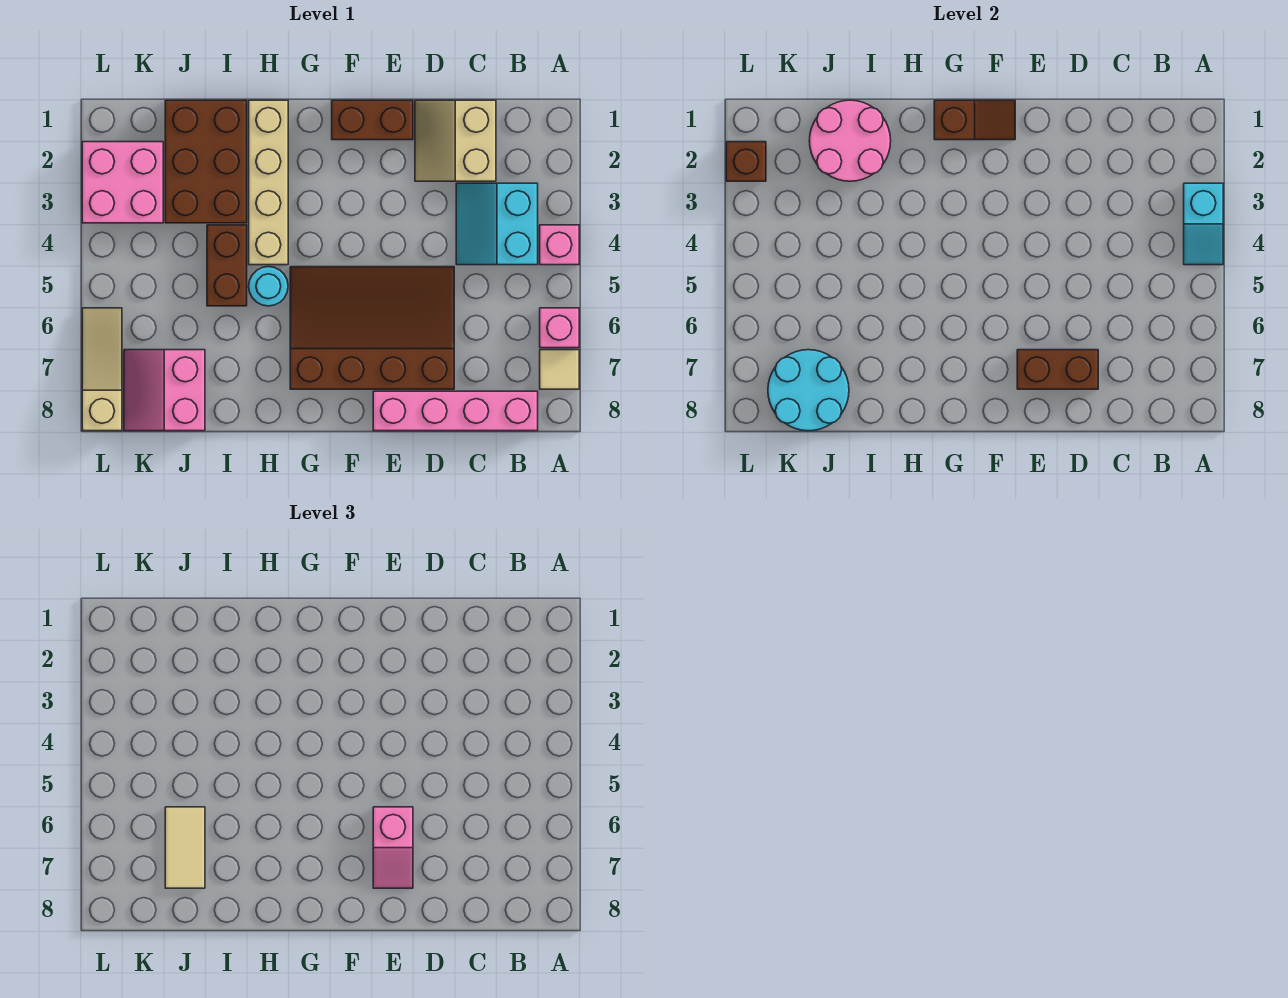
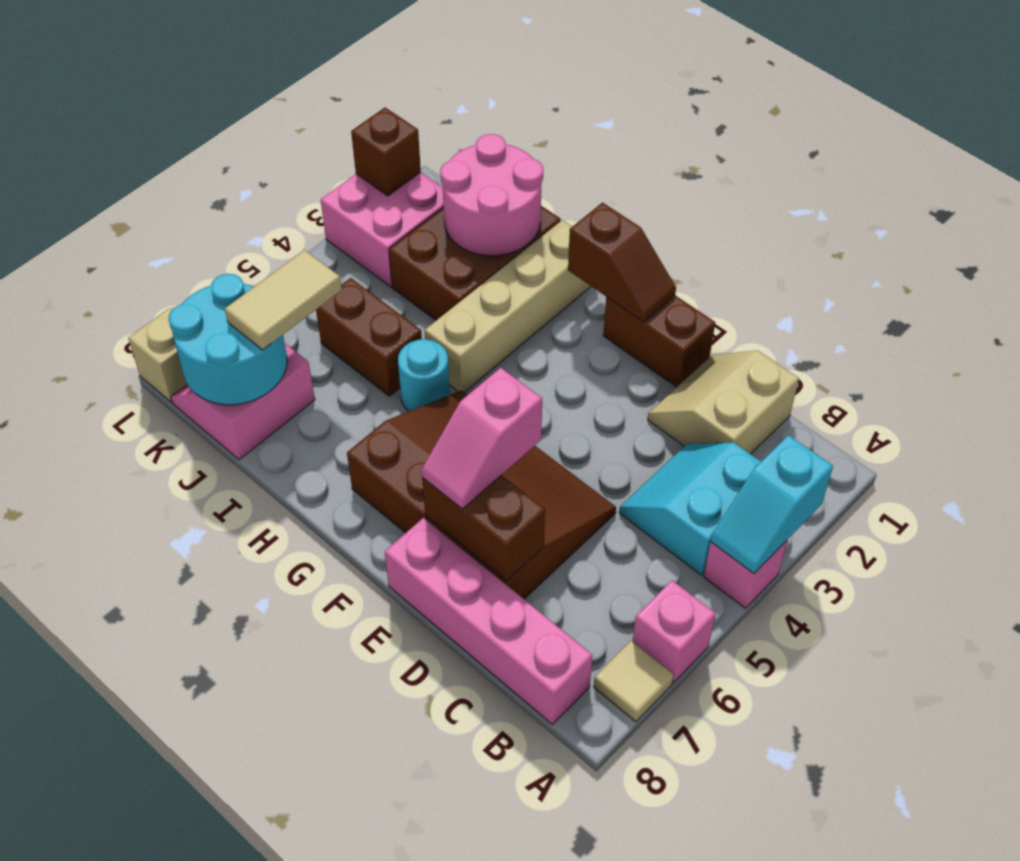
brown brick I4:I5 level 1 -> brown brick I5:J5 level 1

